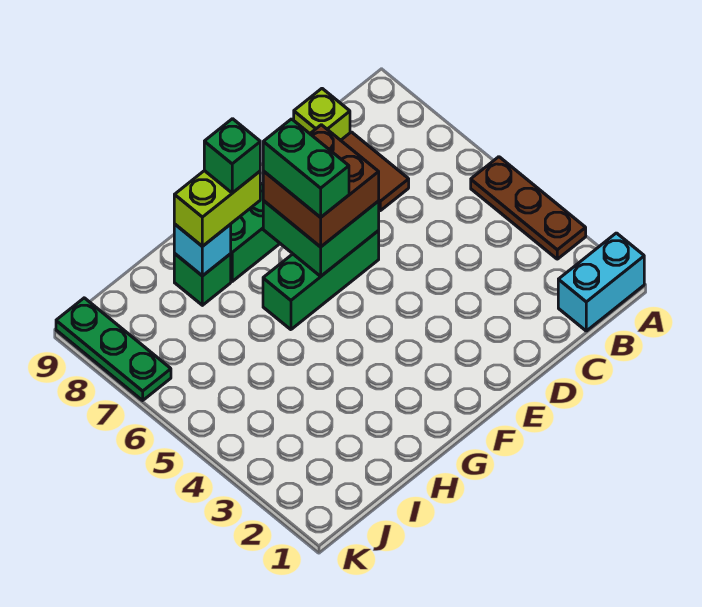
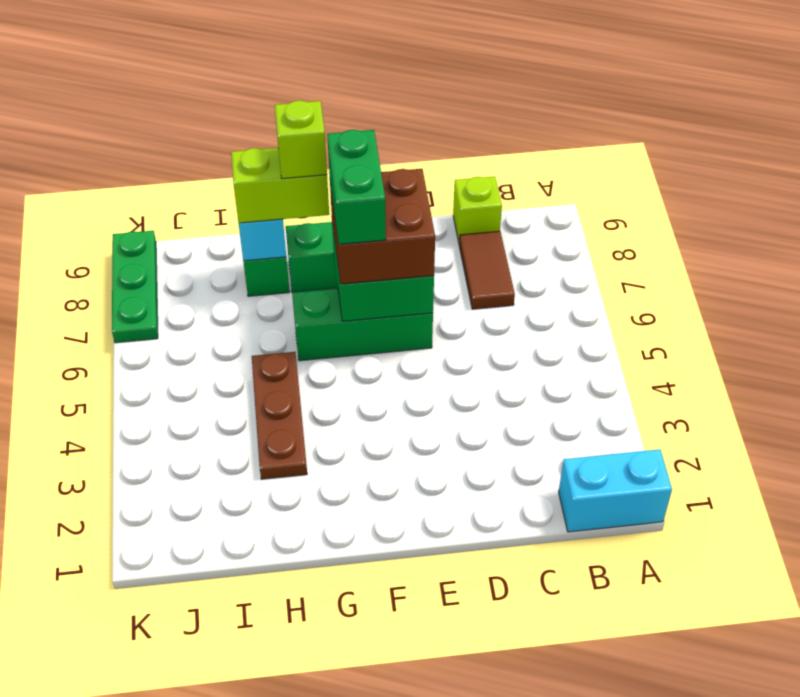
brown plate A3:A5 level 1 -> brown plate H3:H5 level 1
green brick G8 level 4 -> lime brick G8 level 4

